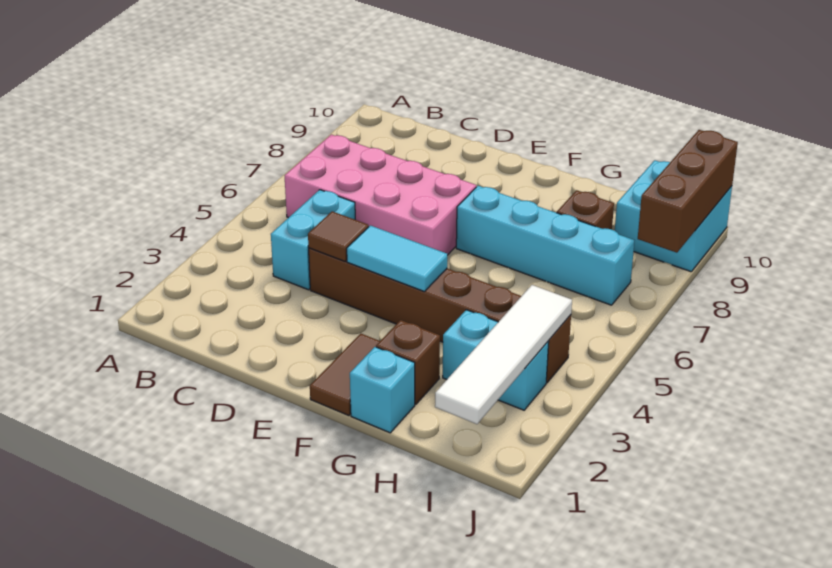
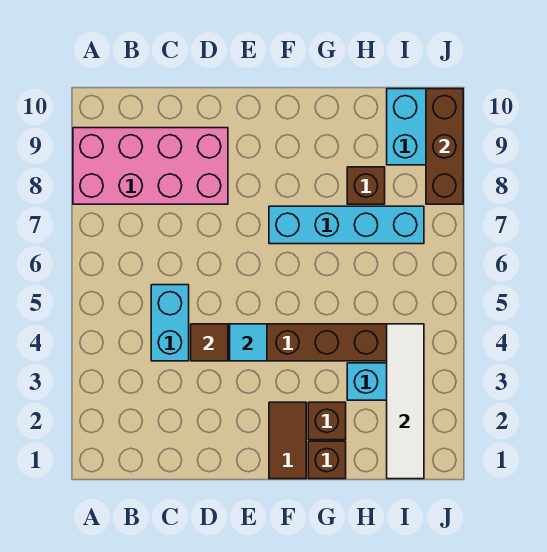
pink brick B6:E7 level 1 -> pink brick A8:D9 level 1
cyan tile E4:F4 level 2 -> cyan tile E4 level 2
cyan brick G1 level 1 -> brown brick G1 level 1

